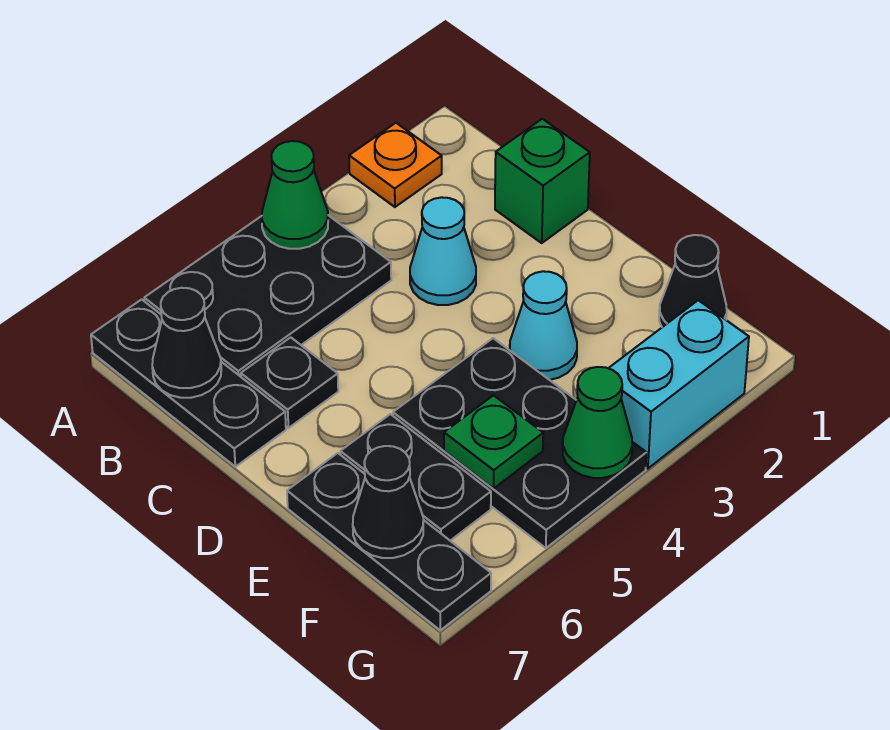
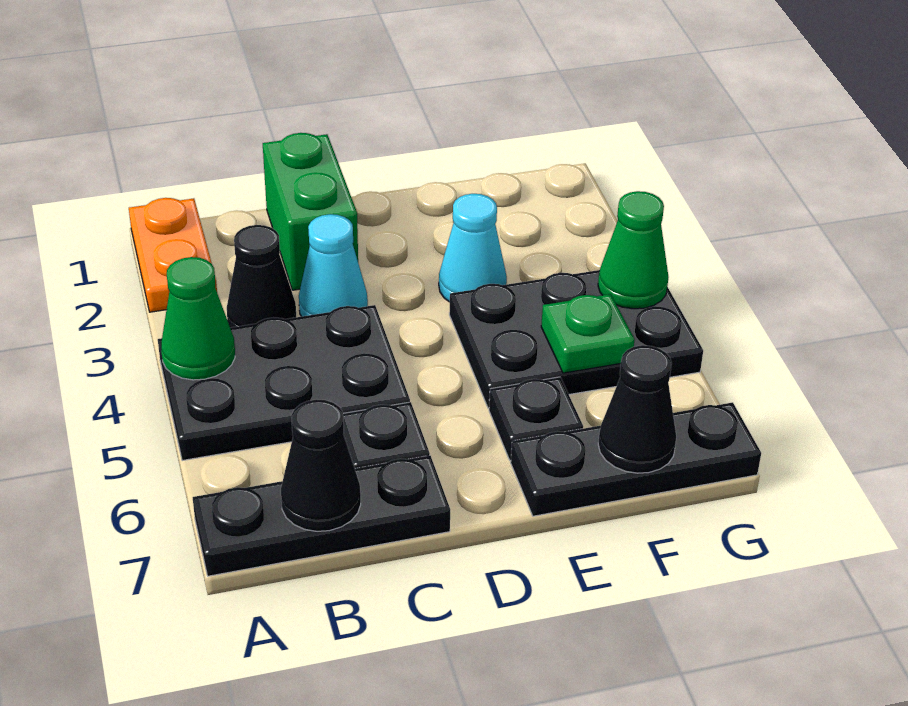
orange plate A2 level 1 -> orange plate A1:A2 level 1
black plate A4:B6 level 1 -> black plate A4:C5 level 1
green brick C1 level 1 -> green brick C1:C2 level 1
black plate E6:F6 level 1 -> black plate E6 level 1
black cone F1 level 1 -> black cone B3 level 1
cyan brick G2:G3 level 1 -> none

